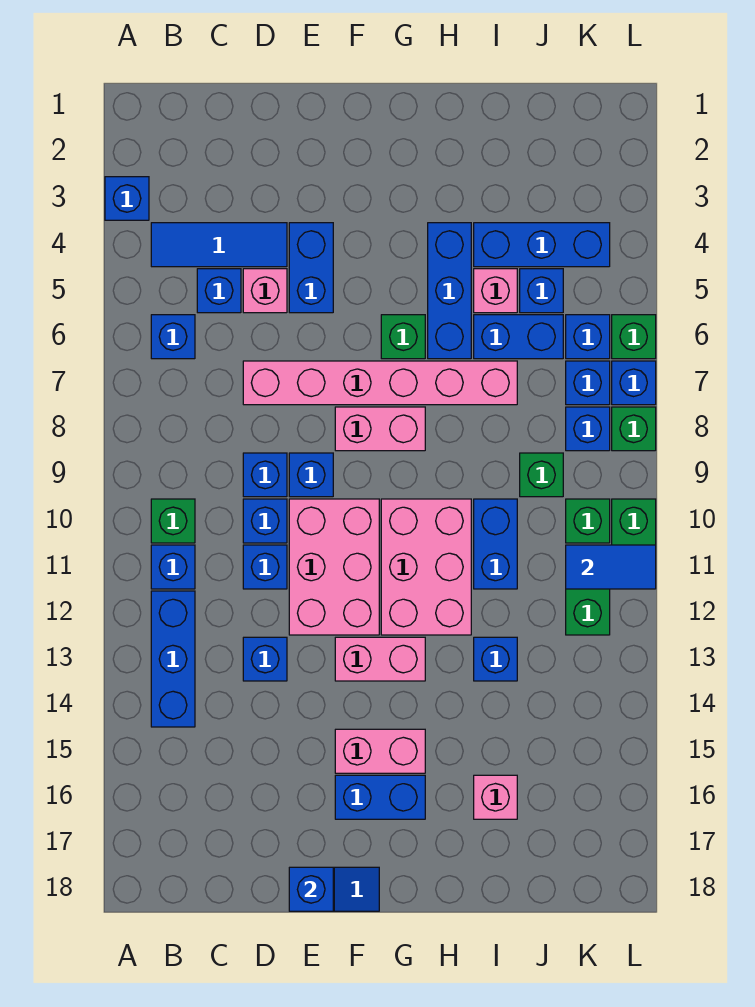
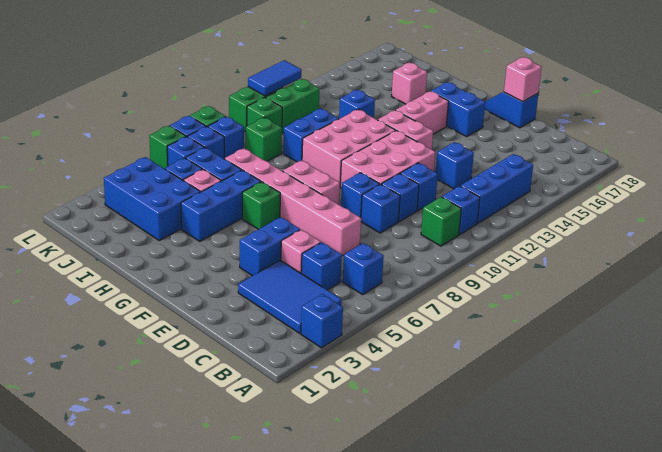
blue tile B4:D4 level 1 -> blue tile B3:D4 level 1
blue brick E18 level 2 -> pink brick E18 level 2
pink brick F15:G15 level 1 -> pink brick G14:G15 level 1
blue brick I4:K4 level 1 -> blue brick I3:K4 level 1
blue tile K11:L11 level 2 -> blue tile L11:L12 level 2

